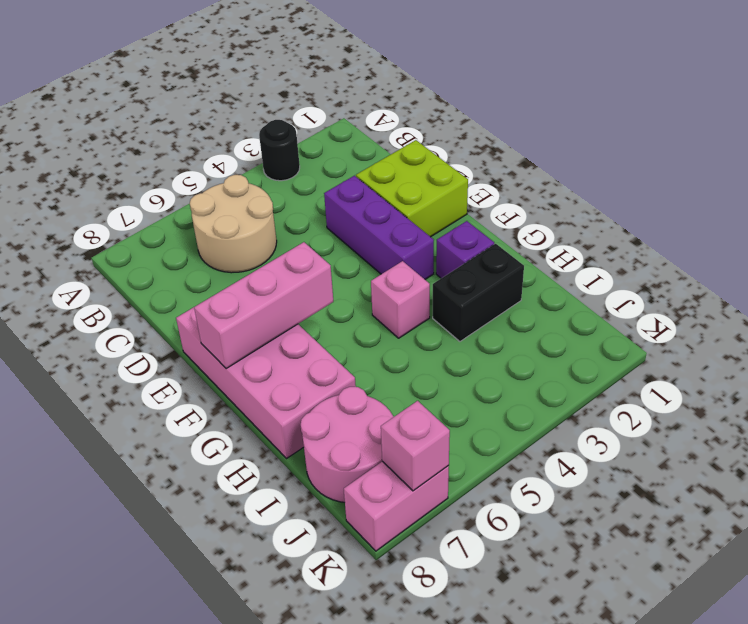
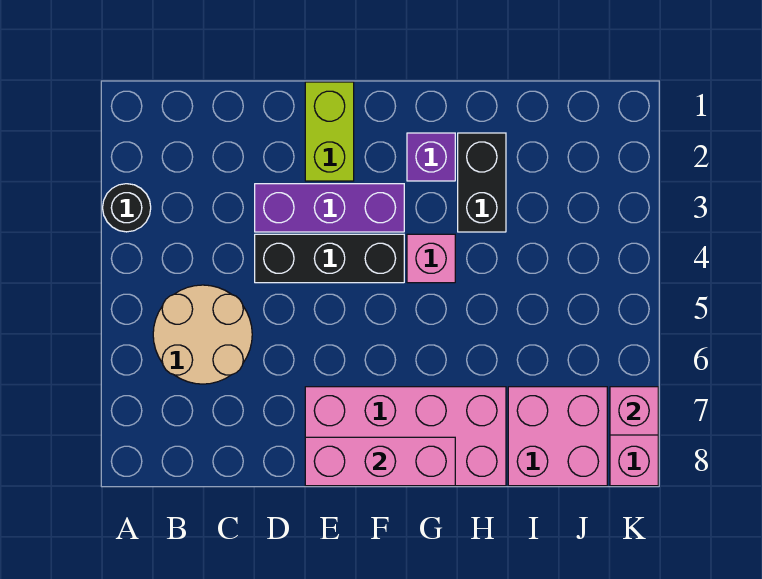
lime brick D1:E2 level 1 -> lime brick E1:E2 level 1
none -> black brick D4:F4 level 1
pink brick F6:F8 level 2 -> pink brick E8:G8 level 2
pink round brick I7:J8 level 1 -> pink brick I7:J8 level 1

